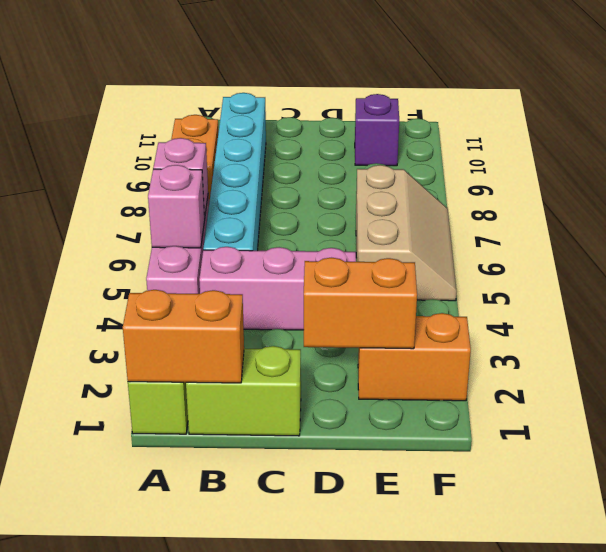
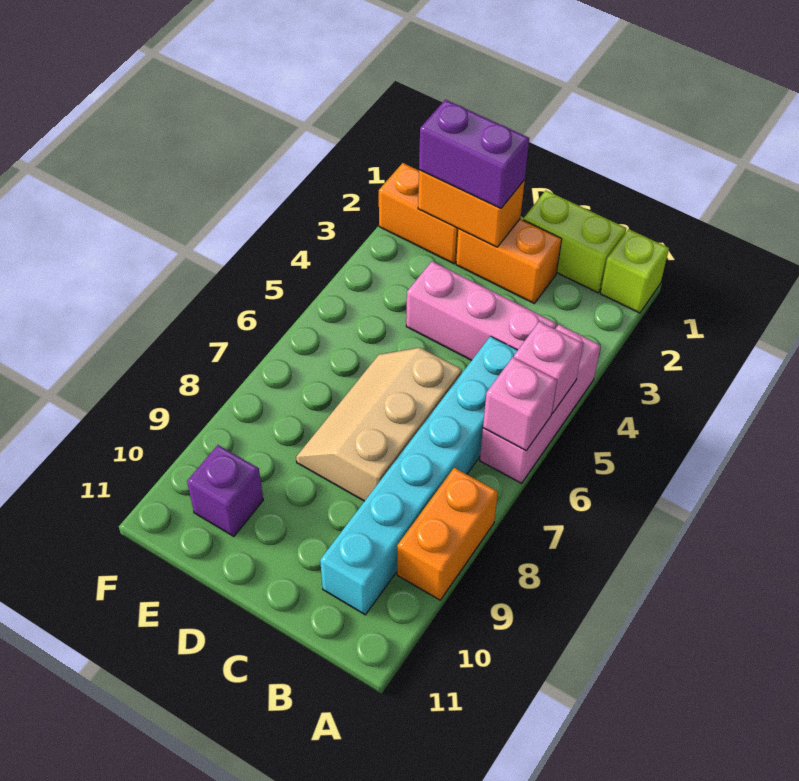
orange brick A1:B1 level 2 -> orange brick C2:D2 level 1
none -> purple brick D2:E2 level 3
tan slope E5:F7 level 1 top E -> tan slope C6:D8 level 1 top C

